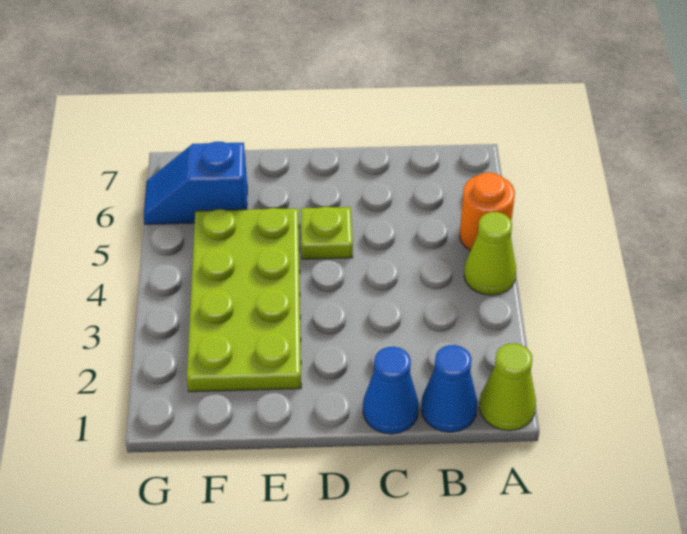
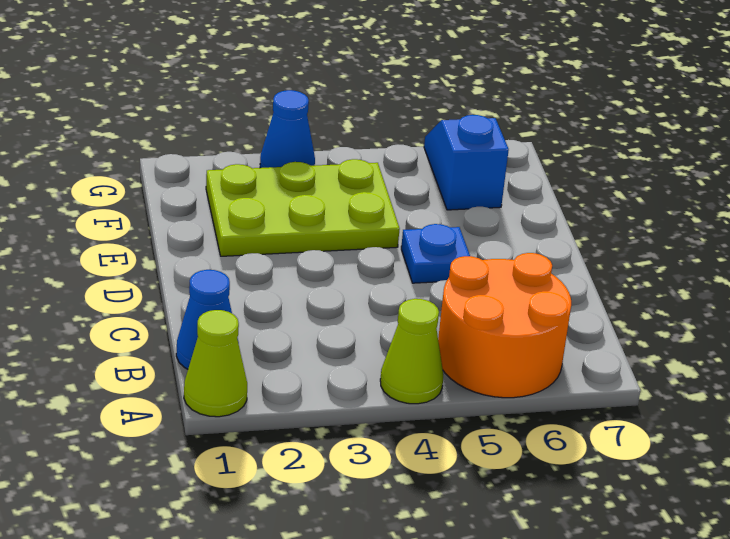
orange round brick A5 level 1 -> orange round brick A5:B6 level 1
blue cone C1 level 1 -> blue cone G3 level 1
lime plate D5 level 1 -> blue plate D5 level 1
lime plate E2:F5 level 1 -> lime plate E2:F4 level 1

